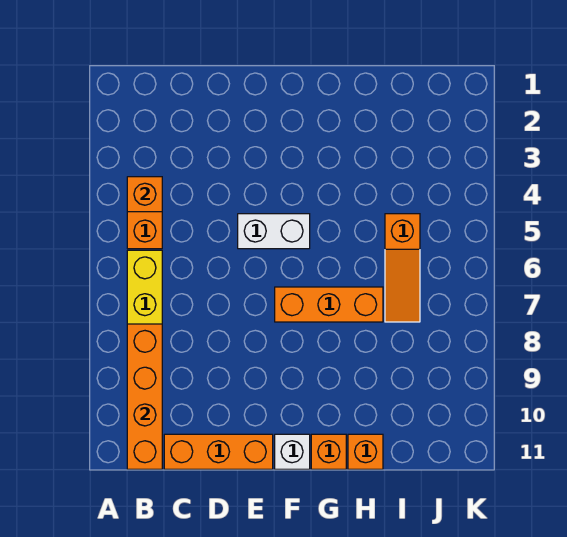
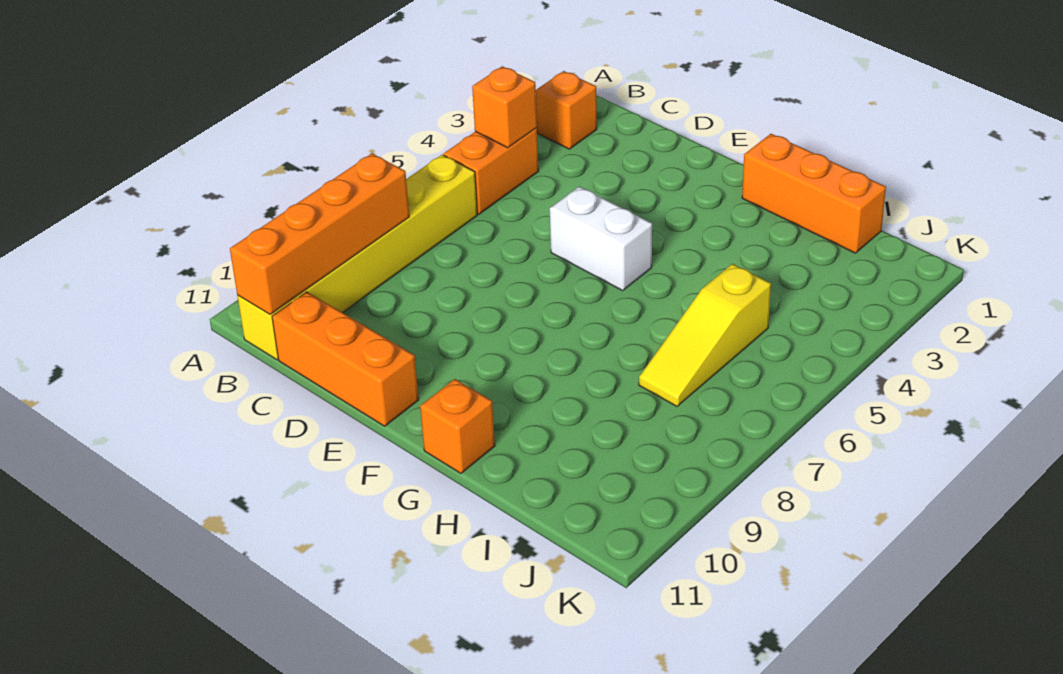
orange brick F7:H7 level 1 -> orange brick G1:I1 level 1
white brick F11 level 1 -> none
orange brick H11 level 1 -> orange brick B2 level 1
orange slope I5:I7 level 1 top 5 -> yellow slope I5:I7 level 1 top 5

